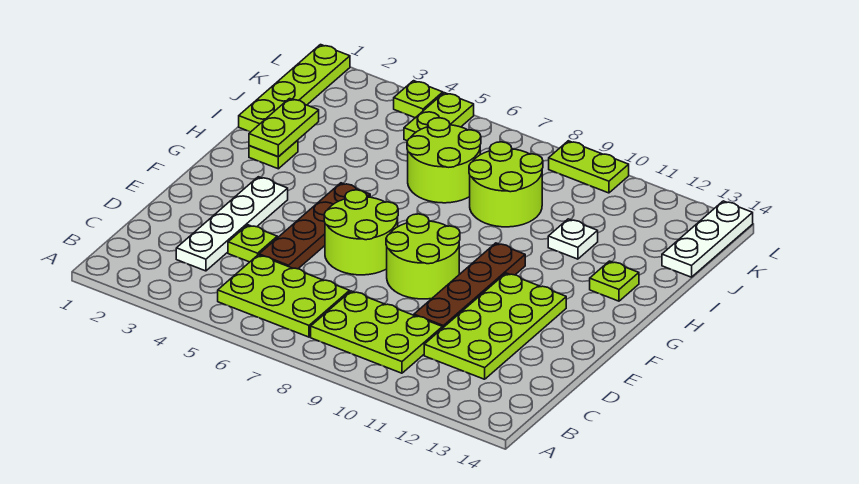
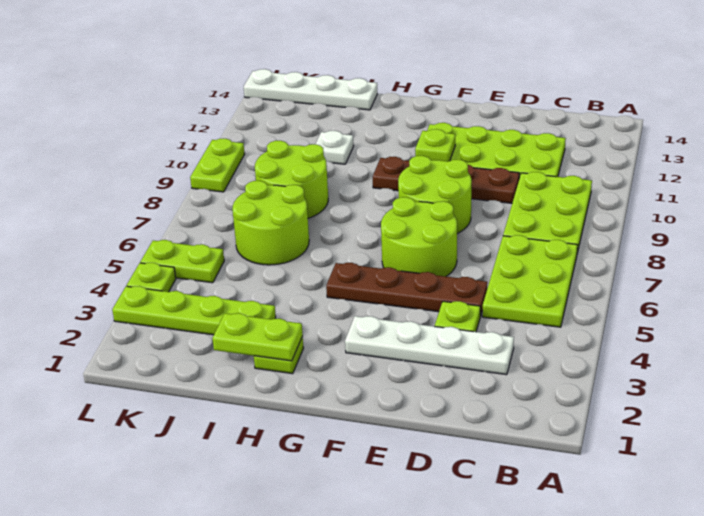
lime plate H13 level 1 -> lime plate F11 level 2
lime plate I1:L1 level 1 -> lime plate I3:L3 level 1
white plate J14:L14 level 1 -> white plate I14:L14 level 1

